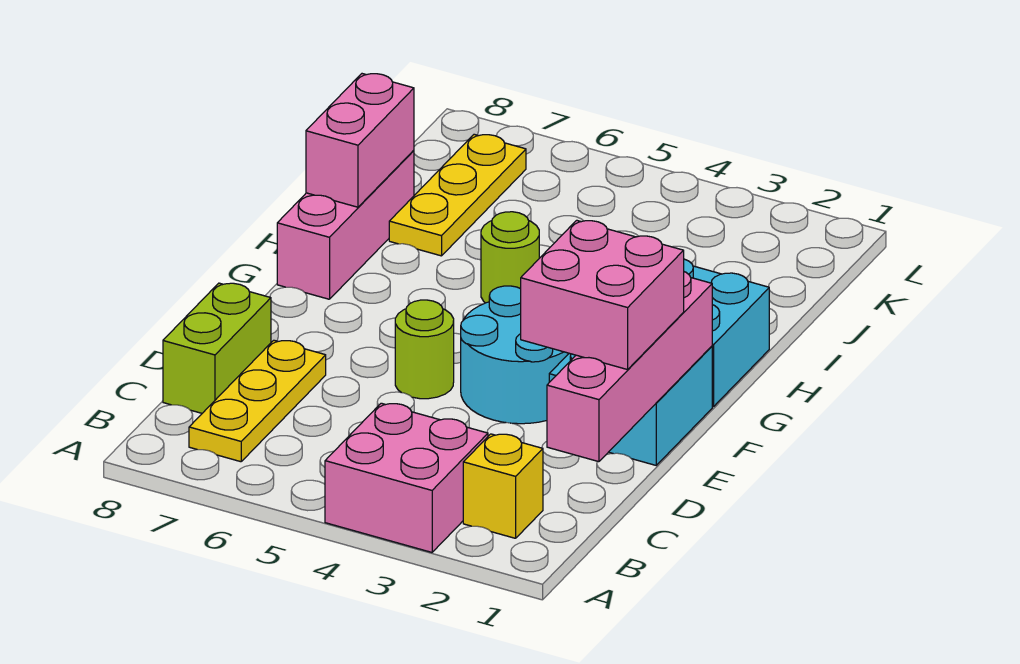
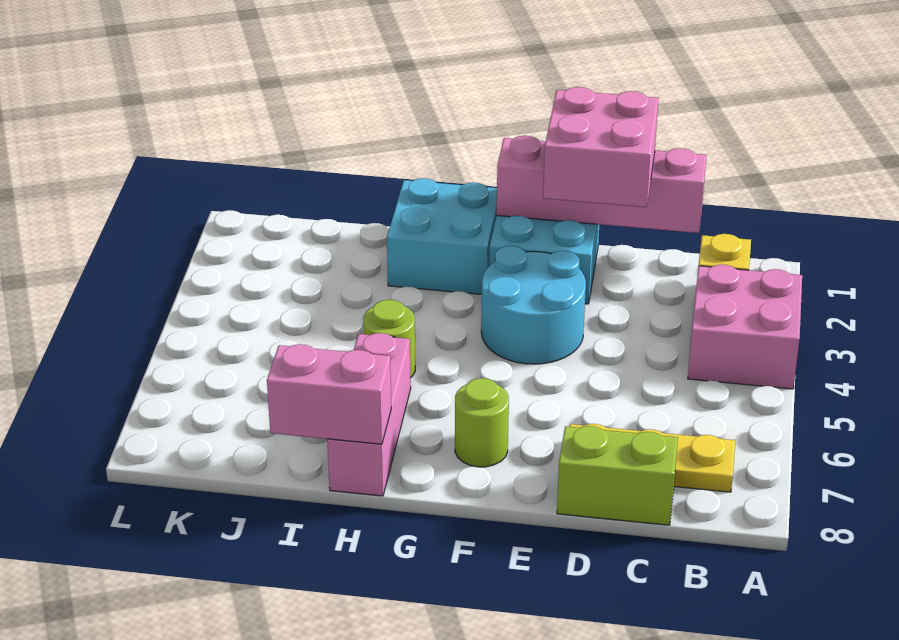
lime round brick E5 level 1 -> lime round brick F7 level 1
pink brick G8:I8 level 1 -> pink brick H6:H8 level 1
yellow plate I7:K7 level 1 -> none

